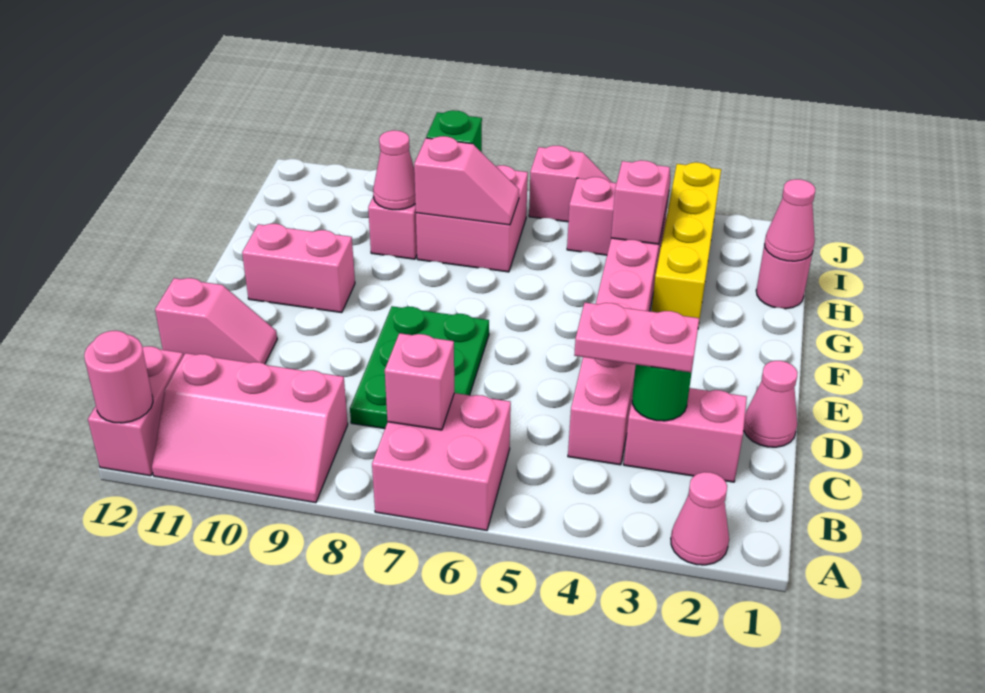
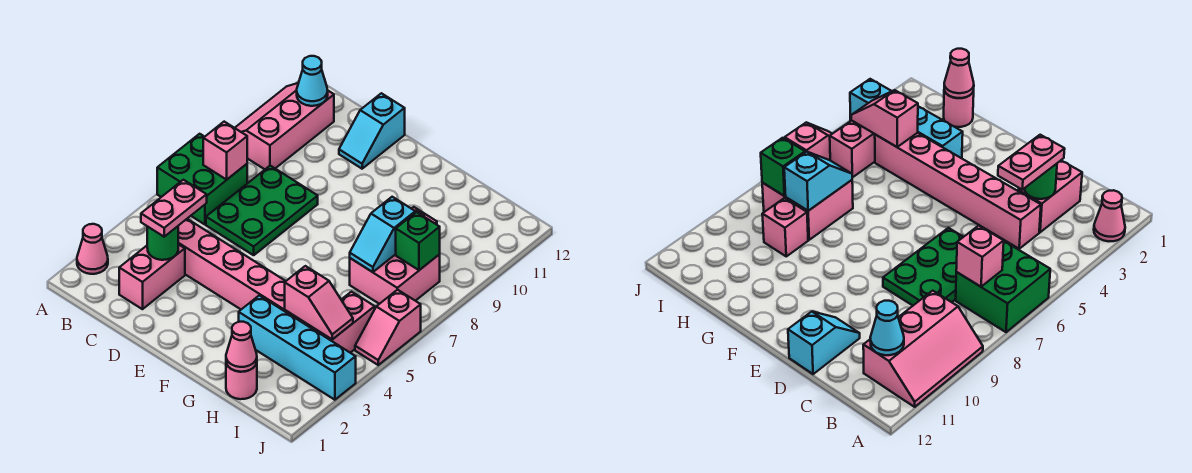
pink brick A6:B7 level 1 -> green brick A6:B7 level 1
pink brick A12:B12 level 1 -> none
pink round brick A12 level 2 -> none
none -> cyan cone B11 level 2
green plate C7:E8 level 1 -> green plate C6:D8 level 1
pink cone D1 level 1 -> none
pink slope D11:D12 level 1 top 12 -> cyan slope D11:D12 level 1 top 12
pink brick F10:F11 level 1 -> none
yellow brick G3:J3 level 1 -> cyan brick G3:J3 level 1
pink slope H7:H8 level 2 top 8 -> cyan slope H7:H8 level 2 top 8
pink cone H9 level 2 -> none

